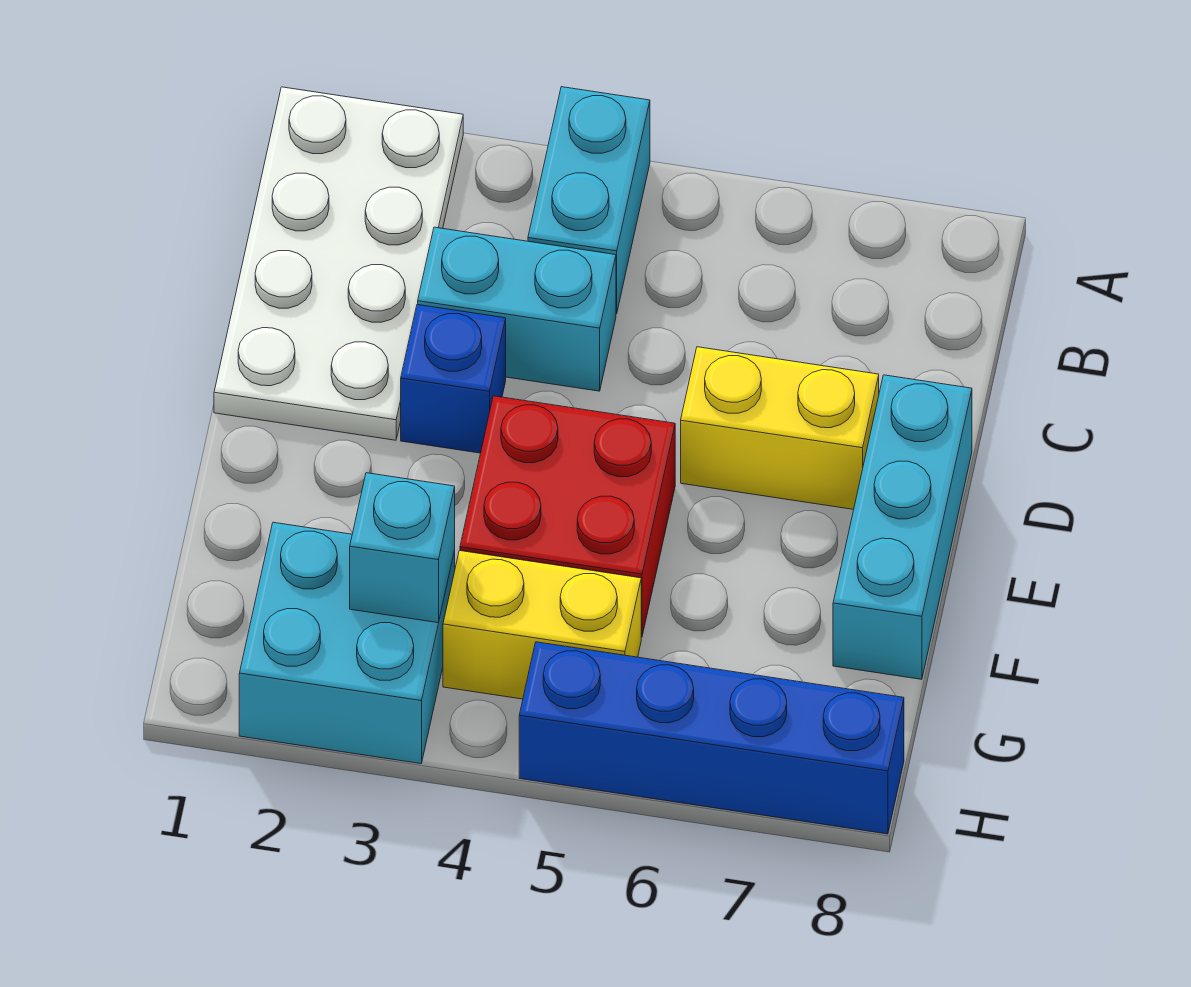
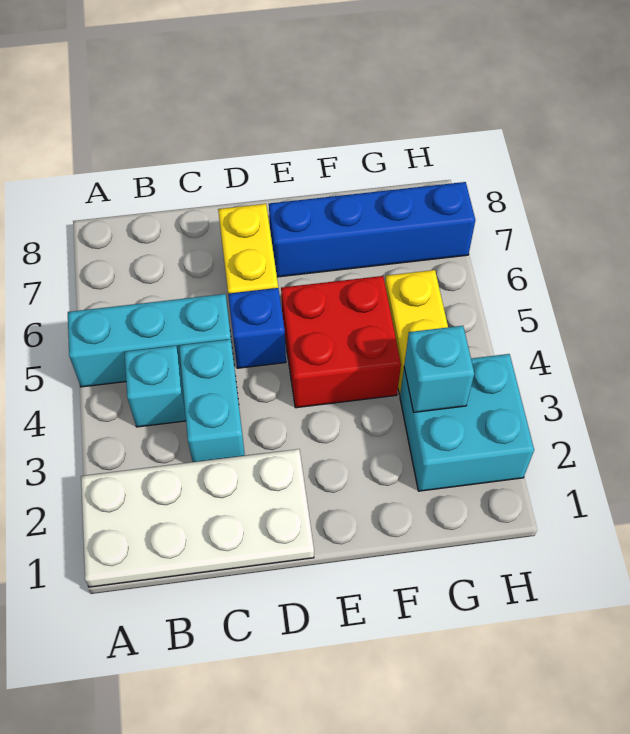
cyan brick A4:B4 level 1 -> cyan brick B4 level 1
blue brick D3 level 1 -> blue brick D5 level 1
cyan brick D8:F8 level 1 -> cyan brick A5:C5 level 1
blue brick H5:H8 level 1 -> blue brick E7:H7 level 1

